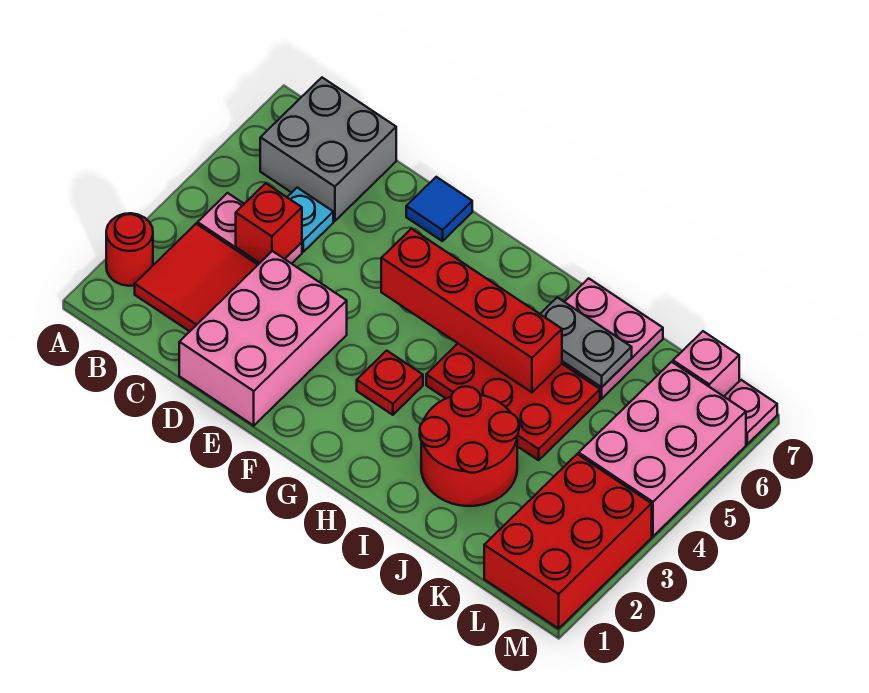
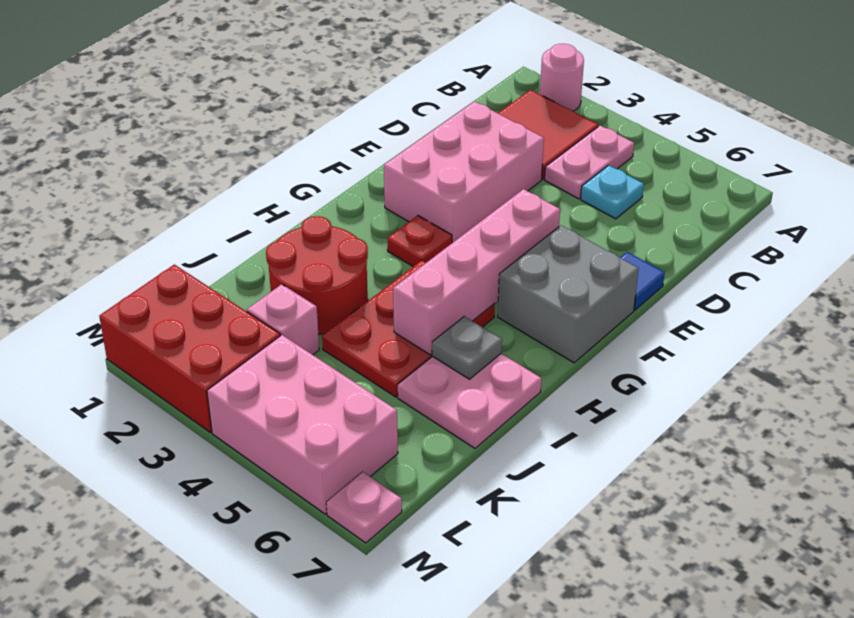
red round brick A2 level 1 -> pink round brick A2 level 1
grey brick B6:C7 level 1 -> grey brick F6:G7 level 1
red brick C4 level 2 -> none
pink brick D1:E3 level 1 -> pink brick D2:F3 level 1
red brick F5:I5 level 2 -> pink brick F5:I5 level 2
grey plate I6:J6 level 2 -> grey plate I6 level 2
pink brick L7 level 1 -> pink brick K3 level 1

